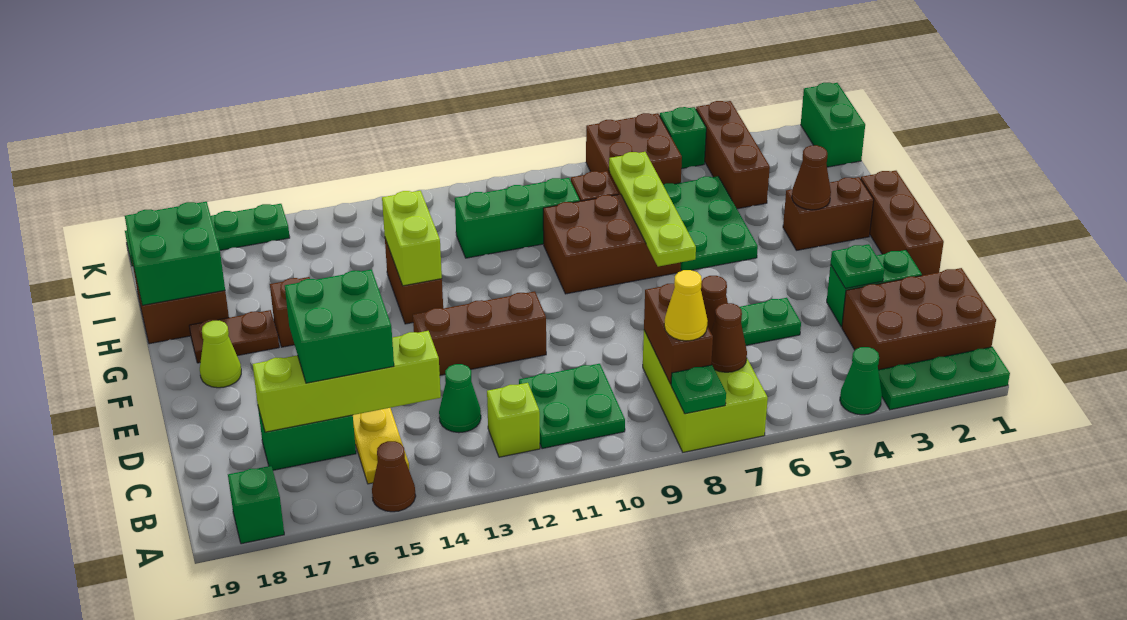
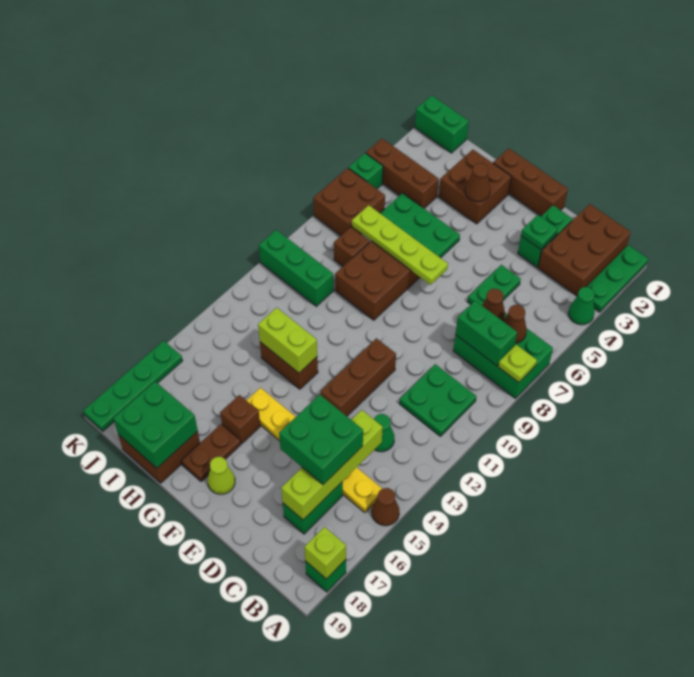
lime brick A7:C8 level 1 -> green brick A7:C8 level 1
green plate A8 level 2 -> lime plate A8 level 2
brown brick B8:C8 level 2 -> green brick B8:C8 level 2
yellow cone B8 level 3 -> none
lime brick B12 level 1 -> lime brick A18 level 2
brown brick G2:G3 level 1 -> brown brick G2:H3 level 1
green brick I9:I11 level 1 -> green brick I10:K10 level 1

